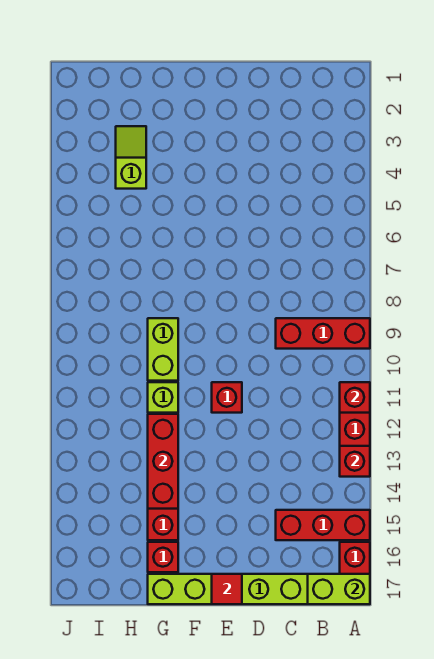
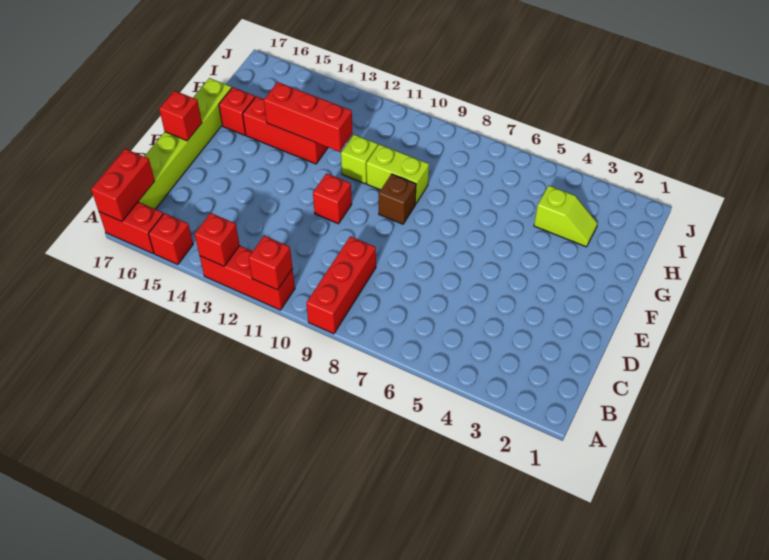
red brick A15:C15 level 1 -> red brick A15 level 1
lime brick A17:B17 level 2 -> red brick A17:B17 level 2
red tile E17 level 2 -> red brick E17 level 2
none -> brown brick F9 level 1

